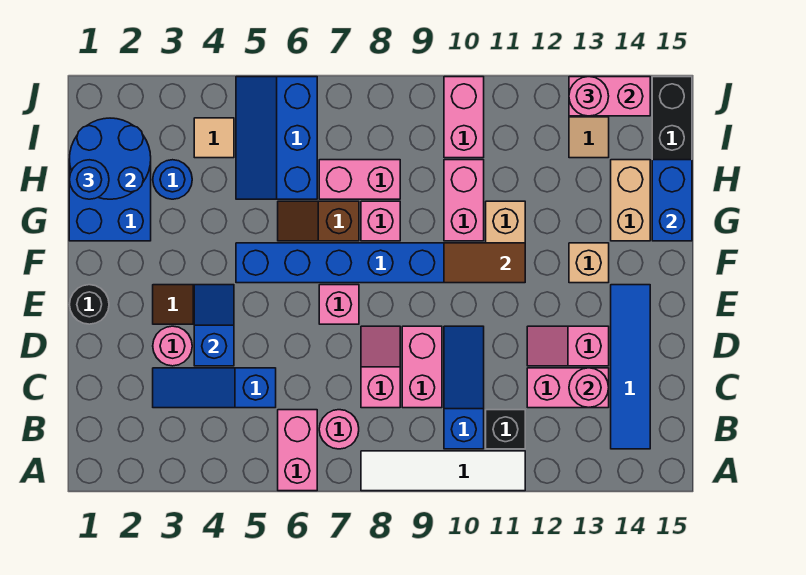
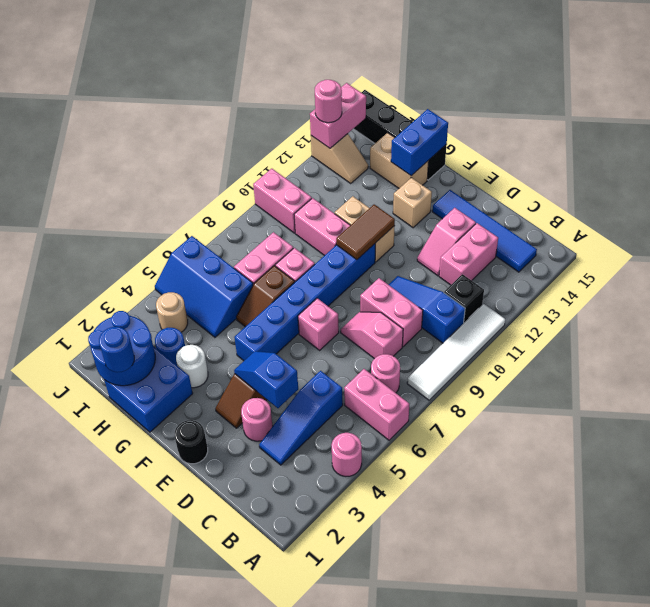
pink round brick C13 level 2 -> pink round brick A4 level 1
none -> white round brick G3 level 1
blue brick G15:H15 level 2 -> blue brick G14:G15 level 2
tan tile I4 level 1 -> tan round brick I4 level 1

